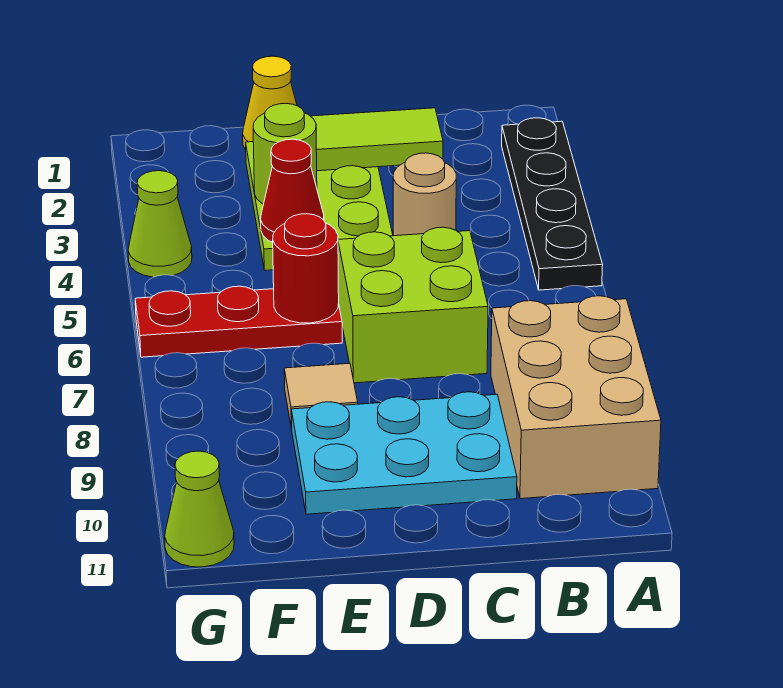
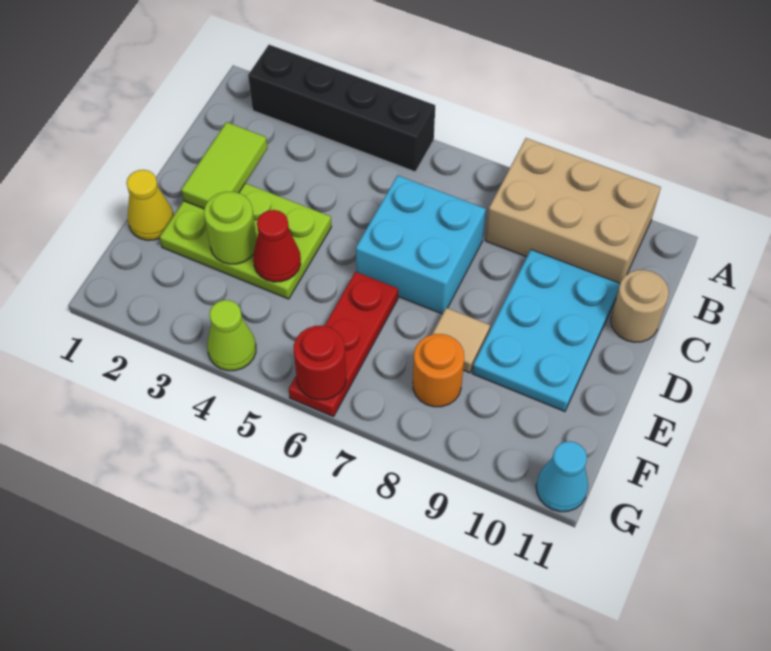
black plate A2:A5 level 1 -> black brick A2:A5 level 1
tan round brick C4 level 1 -> tan round brick C11 level 1
lime brick C6:D7 level 1 -> cyan brick C6:D7 level 1
red round brick E6 level 2 -> red round brick G6 level 2
none -> orange round brick F8 level 1
lime cone G11 level 1 -> cyan cone G11 level 1

